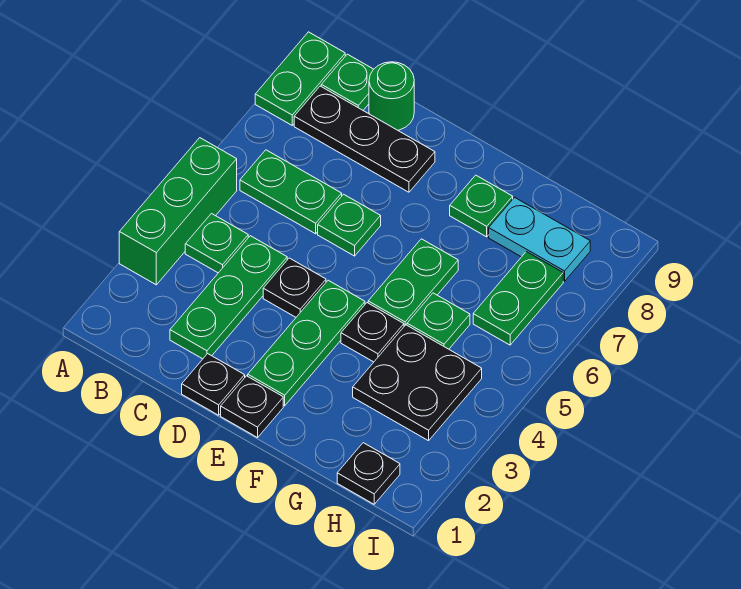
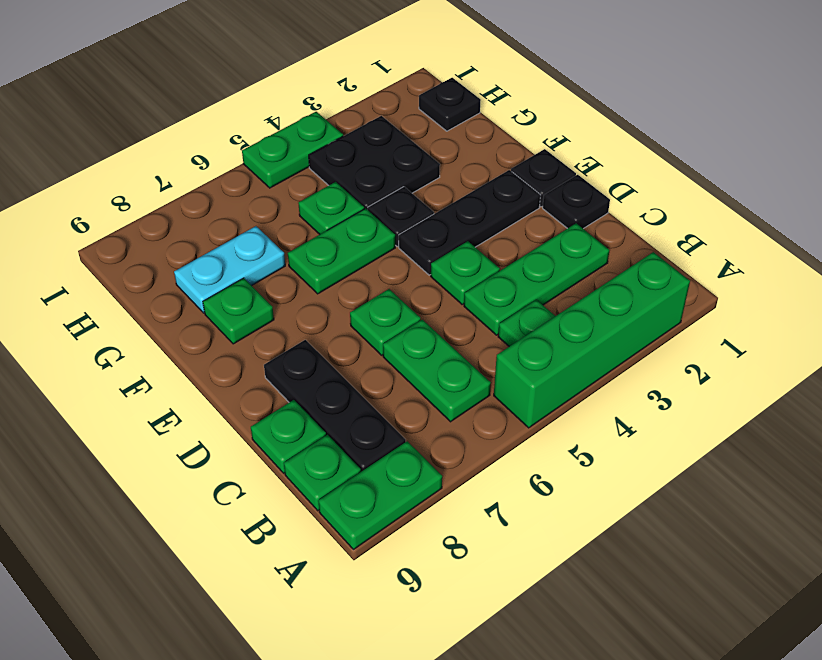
green brick A3:A5 level 1 -> green brick A2:A5 level 1
green round brick C9 level 1 -> green plate C9 level 1
black plate D4 level 1 -> green plate D4 level 1
green plate E2:E4 level 1 -> black plate E2:E4 level 1
cyan plate G8:H8 level 1 -> cyan plate G7:G8 level 1
green plate H6:H7 level 1 -> green plate I4:I5 level 1

